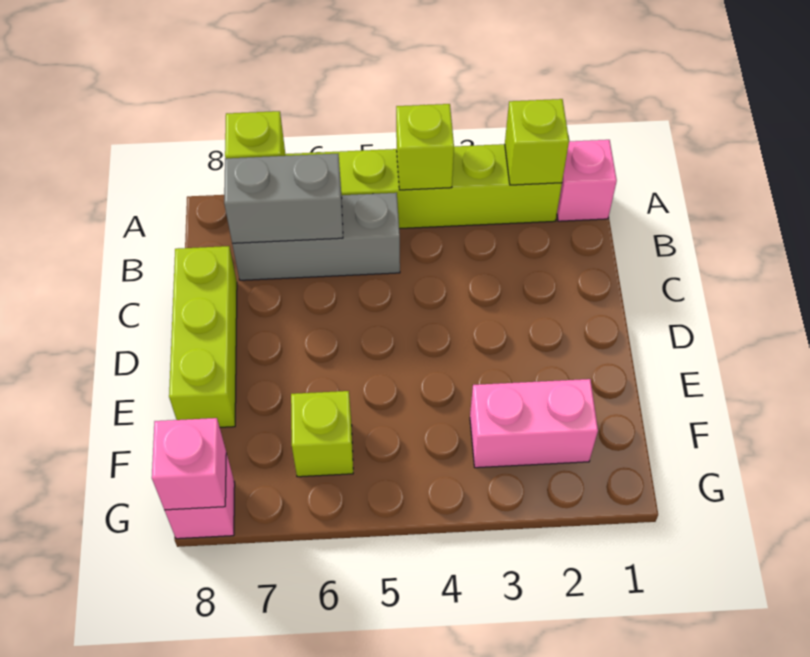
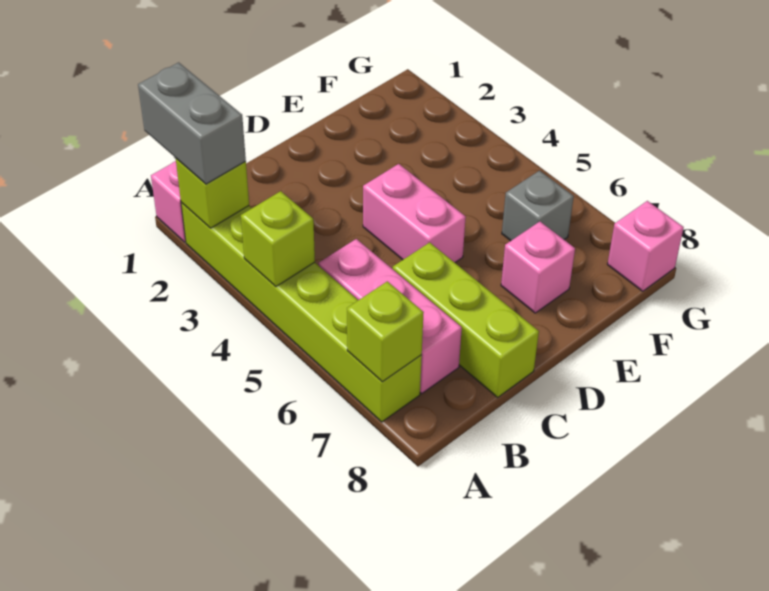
grey brick B5:B7 level 1 -> pink brick B5:B7 level 1
grey brick B6:B7 level 2 -> grey brick A1:A2 level 3
lime brick C8:E8 level 1 -> lime brick C6:C8 level 1
pink brick F2:F3 level 1 -> pink brick D4:D5 level 1
lime brick F6 level 1 -> grey brick F6 level 1
pink brick G8 level 2 -> pink brick E7 level 1

